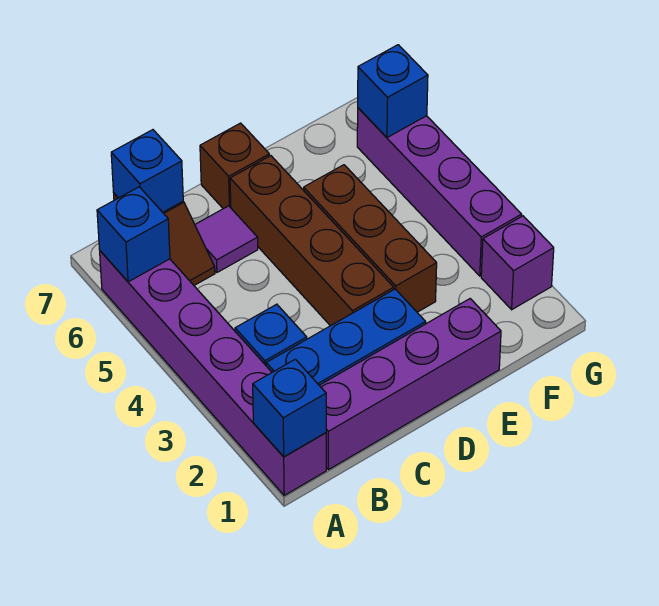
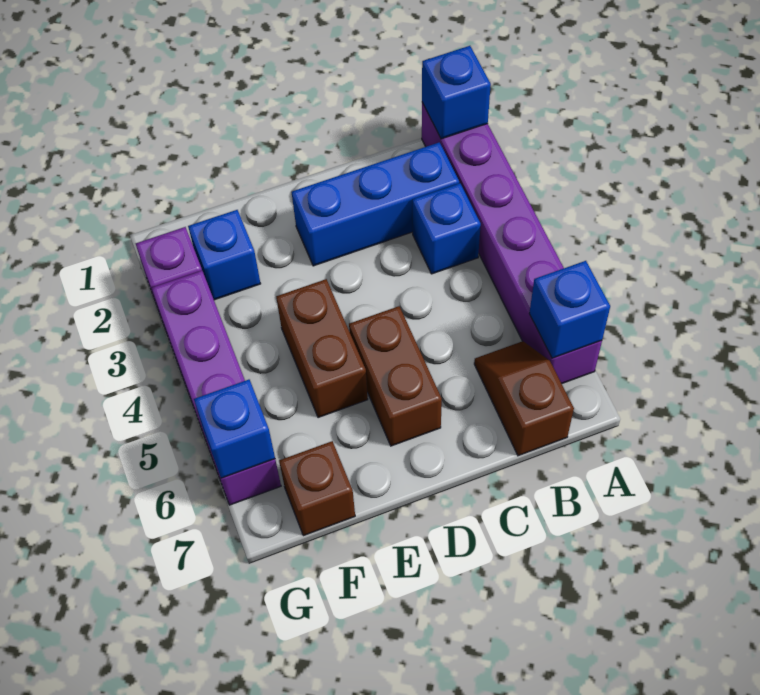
purple brick B1:E1 level 1 -> none
blue brick B7 level 2 -> blue brick F2 level 1
purple tile C6 level 1 -> none
brown brick D3:D6 level 1 -> brown brick D5:D6 level 1
brown brick D7 level 1 -> brown brick F7 level 1
brown brick E3:E5 level 1 -> brown brick E4:E5 level 1

